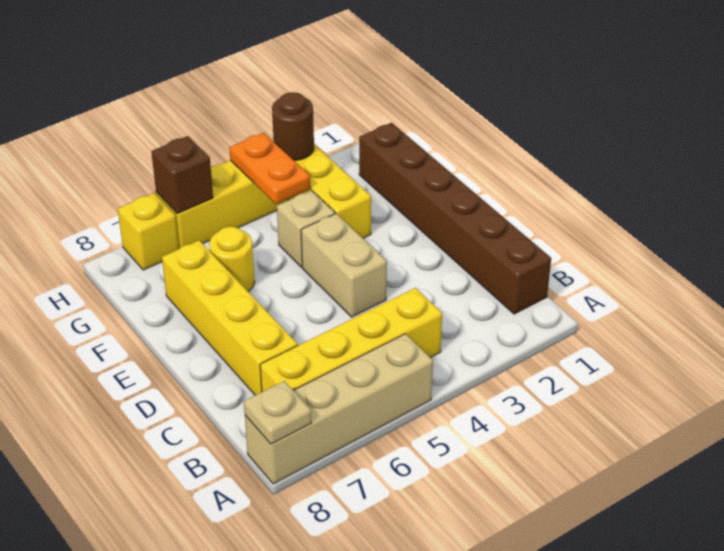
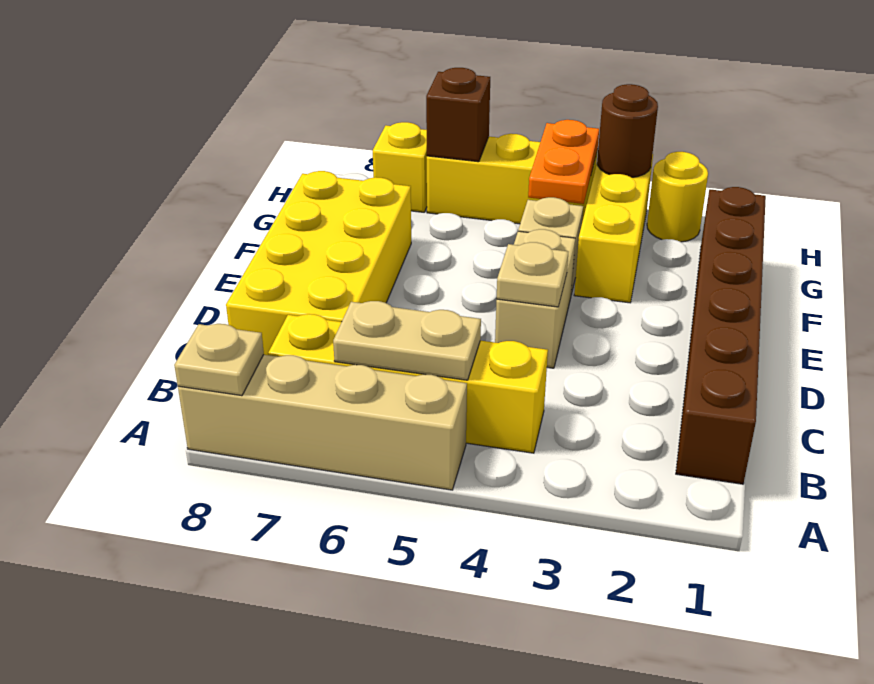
none -> tan plate B5:B6 level 2
yellow brick C7:F7 level 1 -> yellow brick C7:F8 level 1
none -> tan plate D4 level 2
yellow round brick F6 level 1 -> yellow round brick H2 level 1

